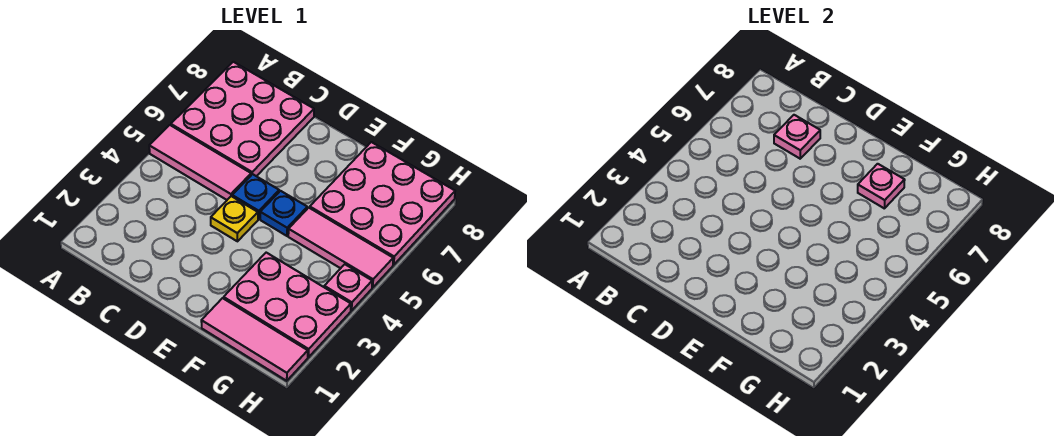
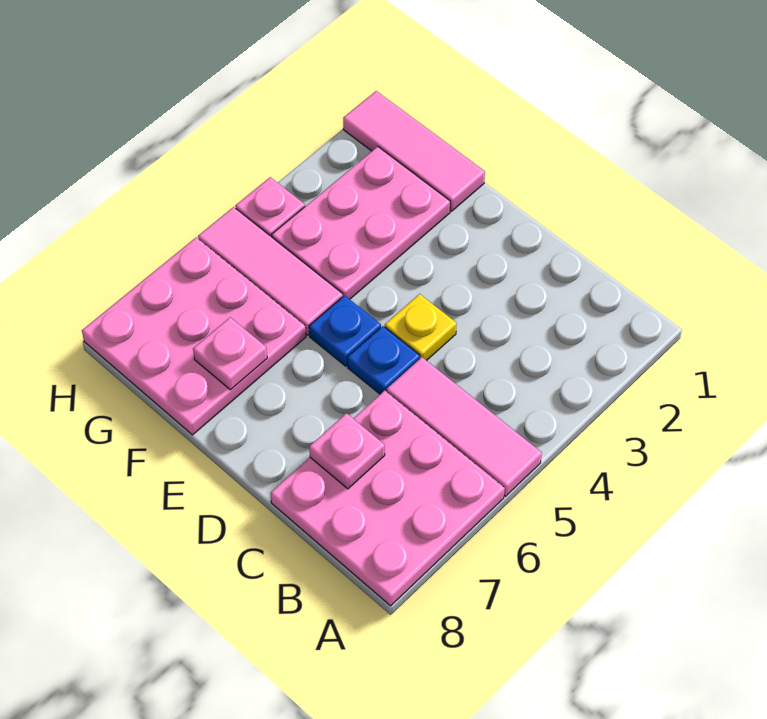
pink plate F2:H3 level 1 -> pink plate F2:G4 level 1

